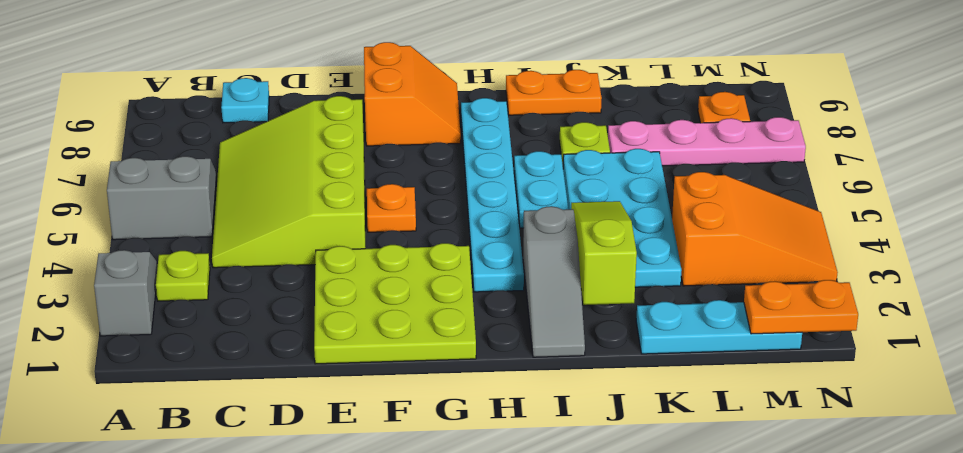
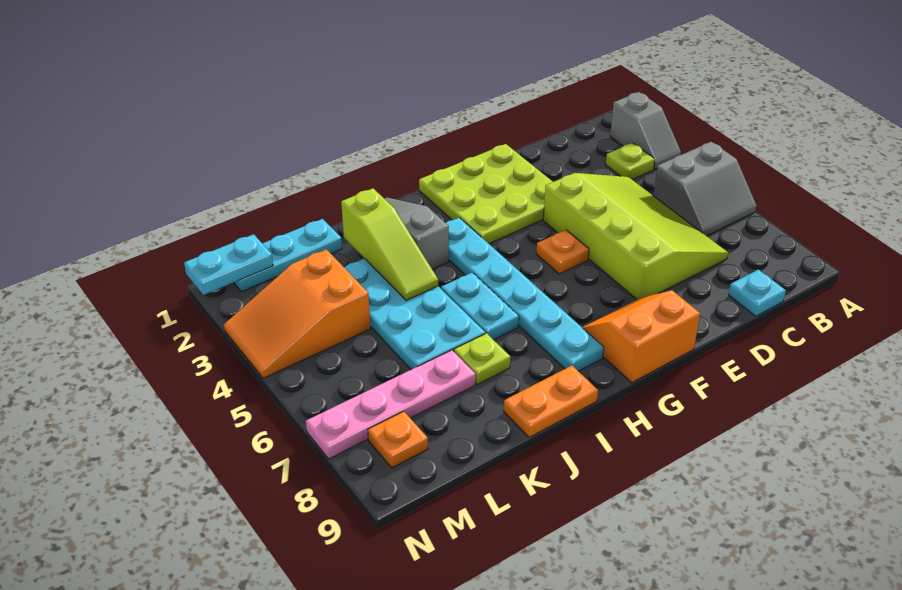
orange slope F8:G9 level 1 top F -> orange slope F8:G9 level 1 top 9
orange plate M1:N1 level 2 -> cyan plate M1:N1 level 2

